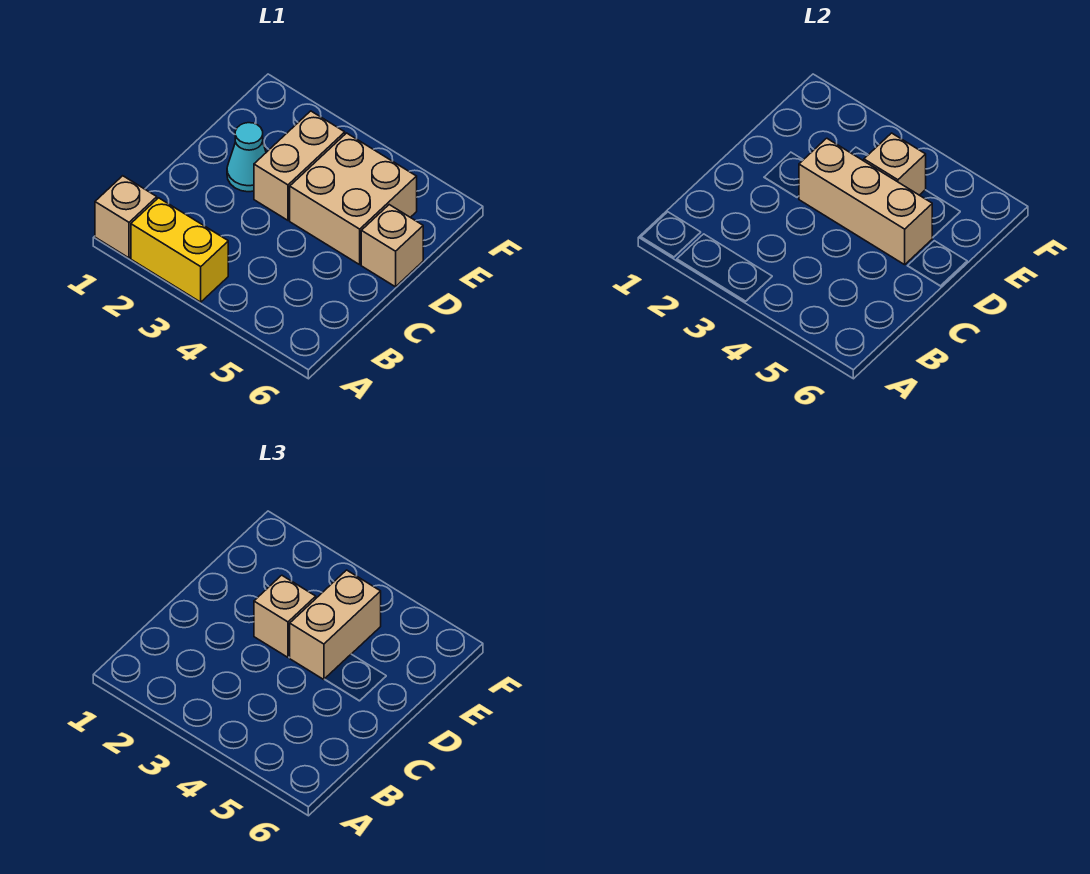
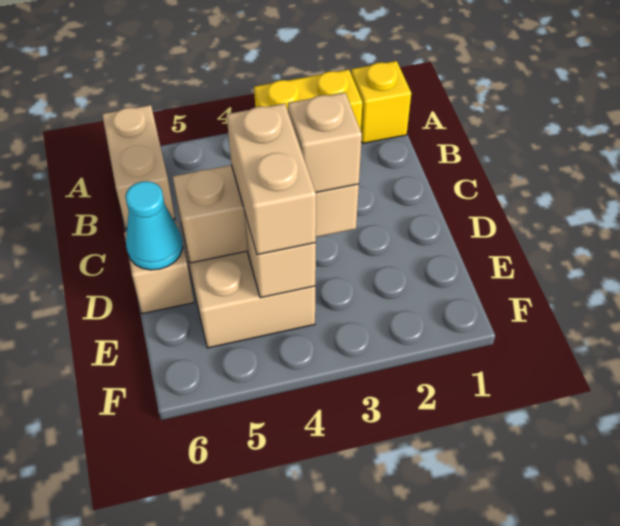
tan brick A1 level 1 -> yellow brick A1 level 1
cyan cone D2 level 1 -> cyan cone D6 level 2
tan brick D3:E3 level 1 -> tan brick A6:B6 level 1

